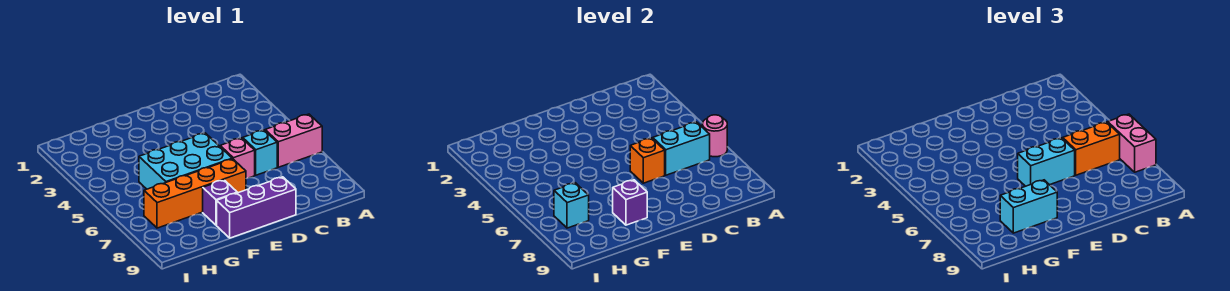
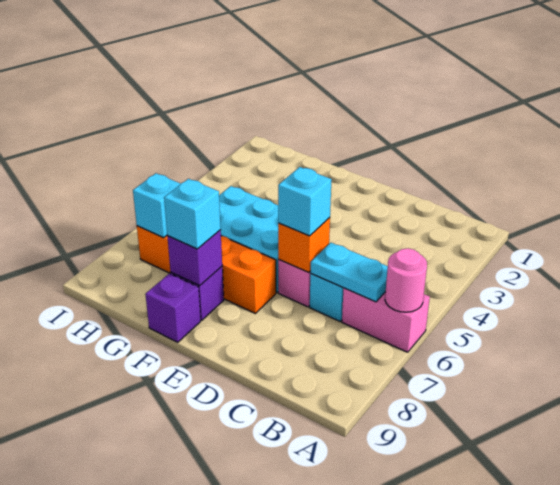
pink brick A6:A7 level 3 -> none
cyan brick B6:C6 level 2 -> cyan plate B6:C6 level 2
orange brick B6:C6 level 3 -> none
cyan brick D6:E6 level 3 -> cyan brick D6 level 3
purple brick D9:F9 level 1 -> purple brick F9 level 1
cyan brick F8:G8 level 3 -> cyan brick F8 level 3

